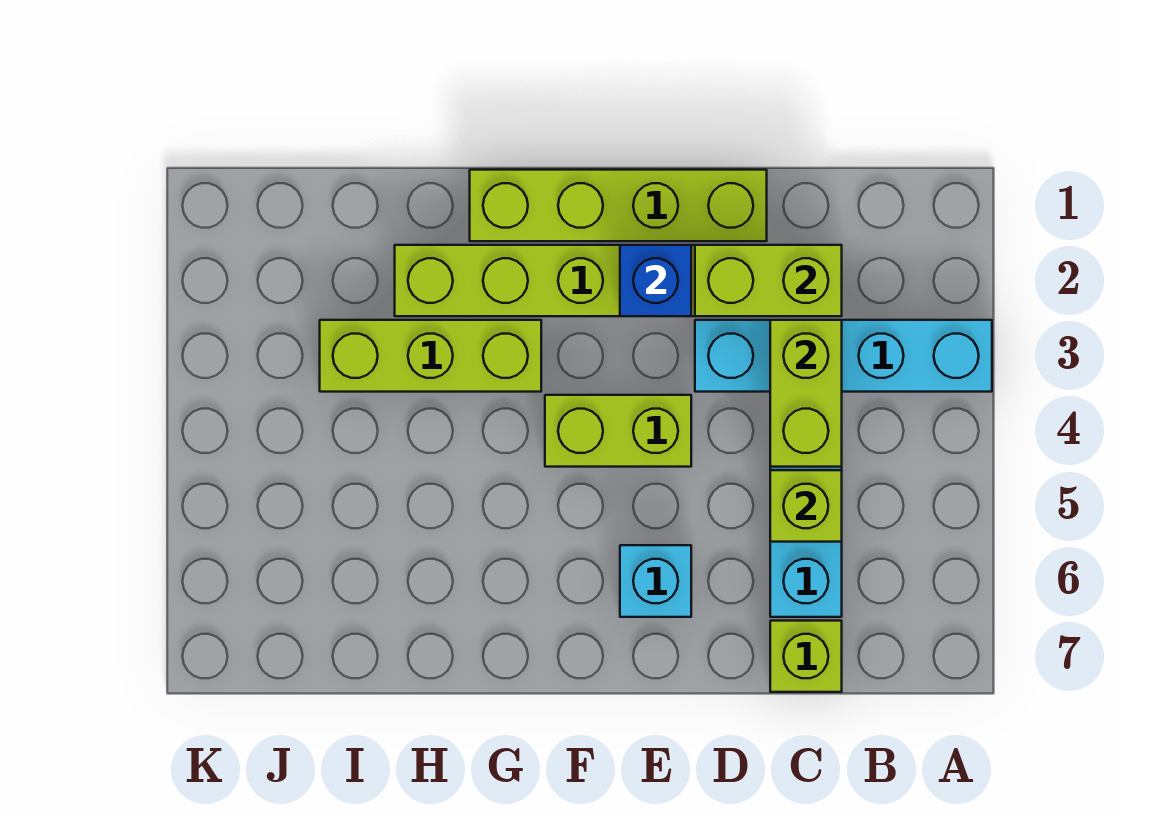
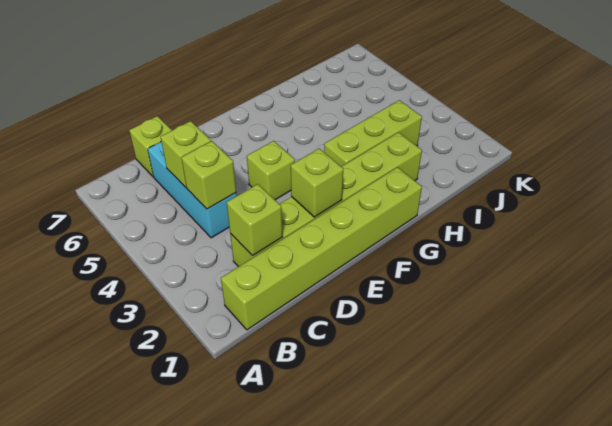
cyan brick A3:D3 level 1 -> none
lime brick C2:D2 level 2 -> lime brick C2 level 2
lime brick C3:C4 level 2 -> lime brick C4 level 2
lime brick D1:G1 level 1 -> lime brick B1:G1 level 1
blue brick E2 level 2 -> lime brick E2 level 2
lime brick E4:F4 level 1 -> lime brick E4 level 1
cyan brick E6 level 1 -> none

